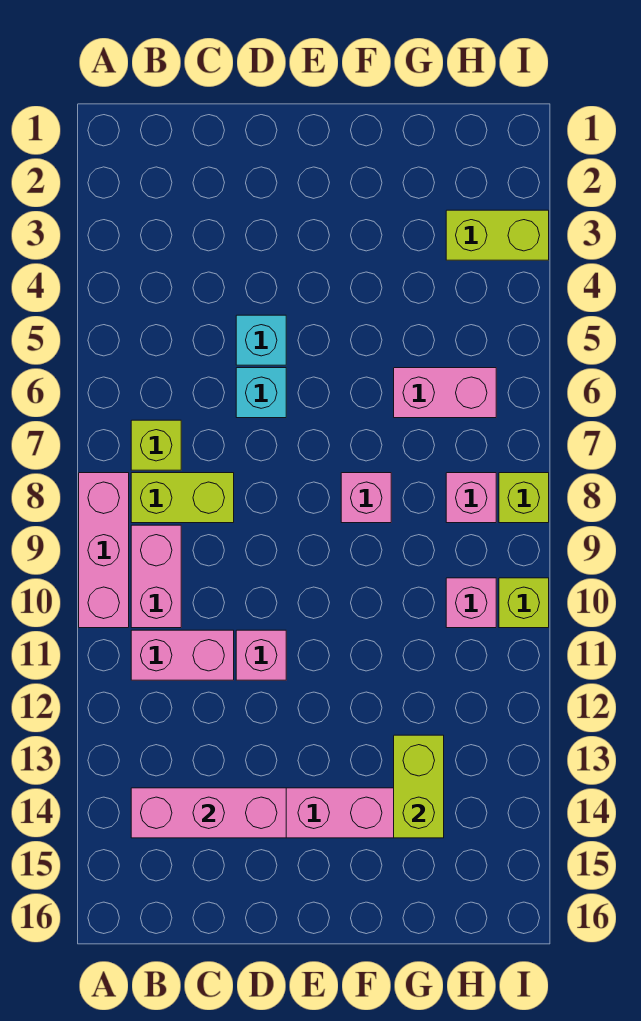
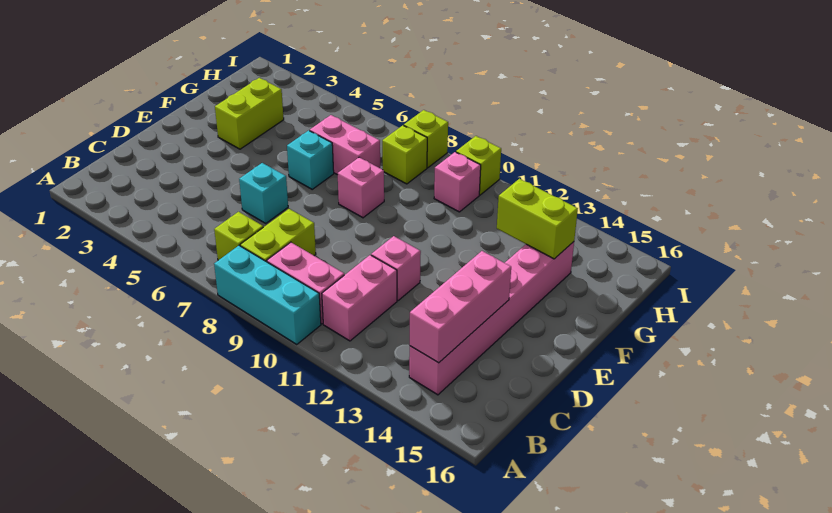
pink brick A8:A10 level 1 -> cyan brick A8:A10 level 1
cyan brick D5 level 1 -> cyan brick F6 level 1
pink brick G6:H6 level 1 -> pink brick G6:G7 level 1
lime brick H3:I3 level 1 -> lime brick F3:G3 level 1
pink brick H8 level 1 -> lime brick H8 level 1

